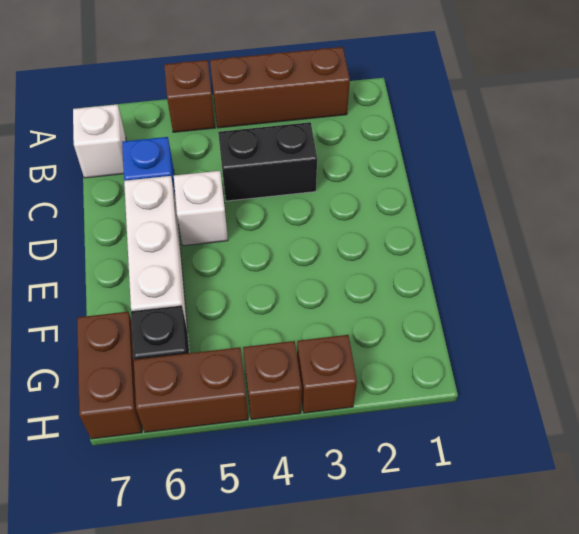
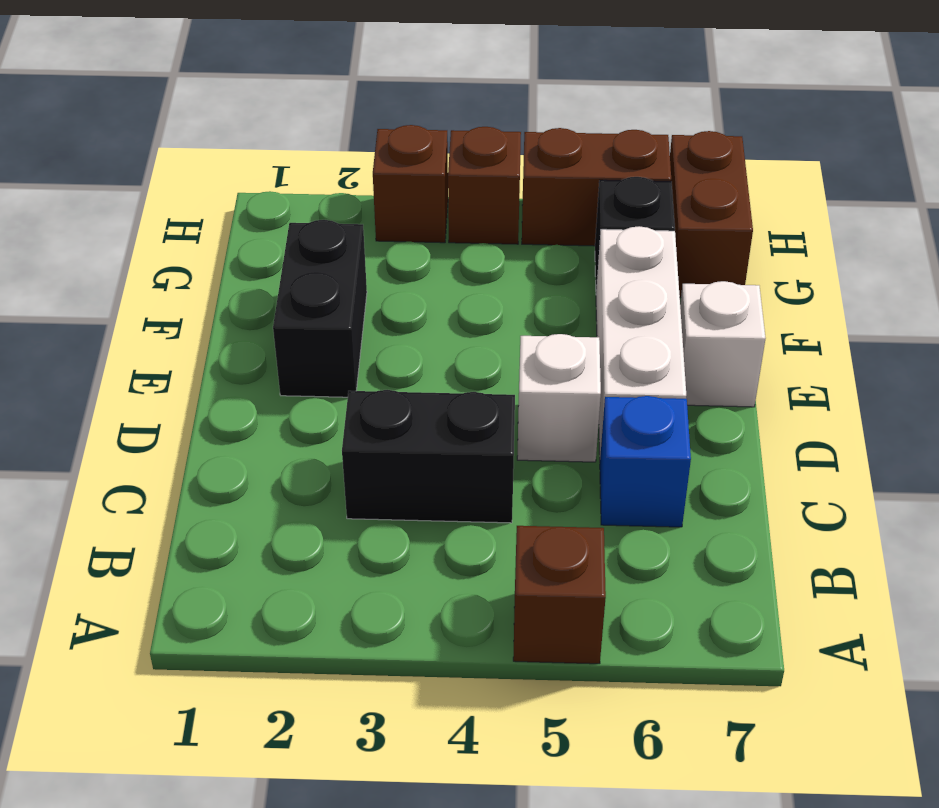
brown brick A2:A4 level 1 -> none
white brick B7 level 1 -> white brick E7 level 1
none -> black brick E2:F2 level 1

